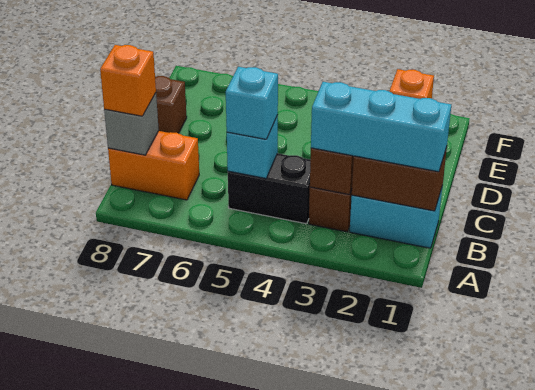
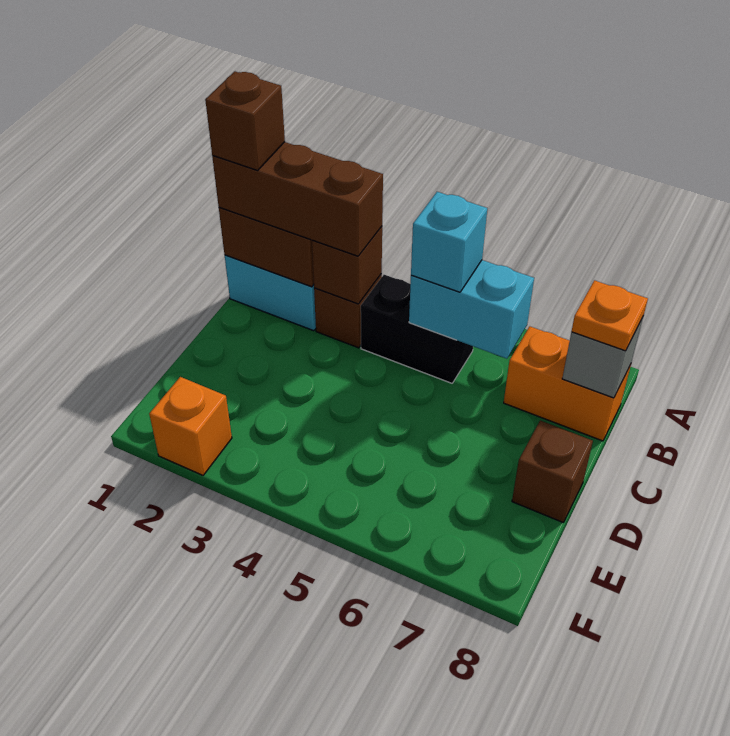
cyan brick B1:B3 level 3 -> brown brick B1:B3 level 3
none -> brown brick B1 level 4
cyan brick B5 level 2 -> cyan brick B5:B6 level 2
orange brick B8 level 3 -> orange plate B8 level 3

